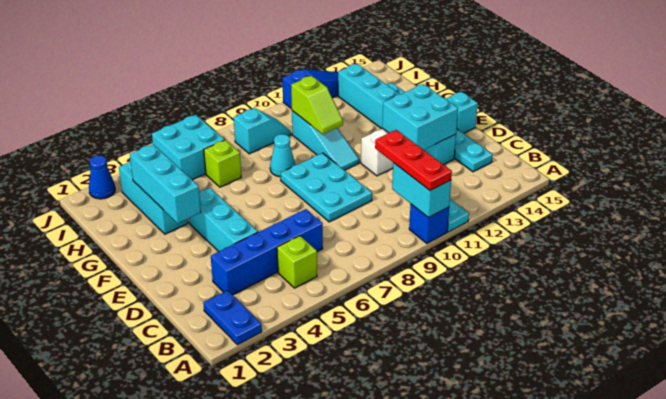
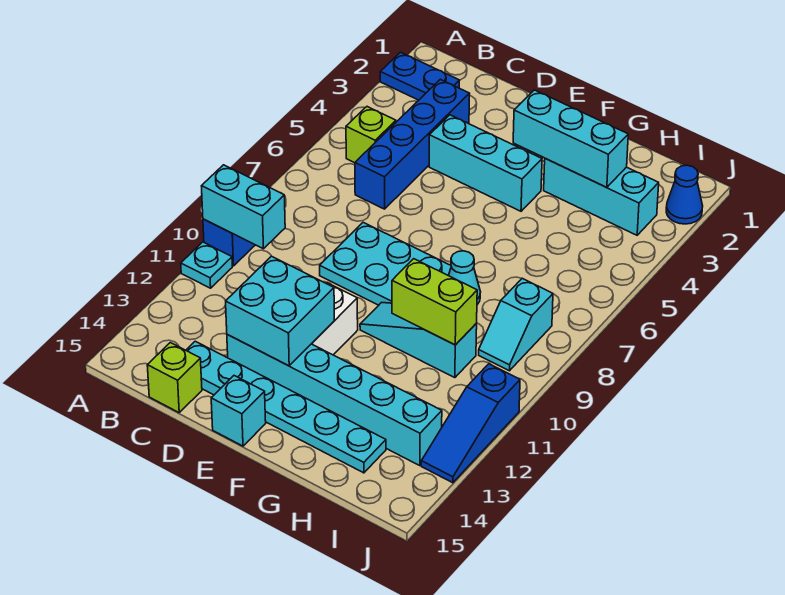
red plate A10:C10 level 3 -> none
lime slope G10:H10 level 2 top H -> lime brick G10:H10 level 2
lime brick H6 level 1 -> lime brick C15 level 1
cyan brick I5:J6 level 1 -> none

